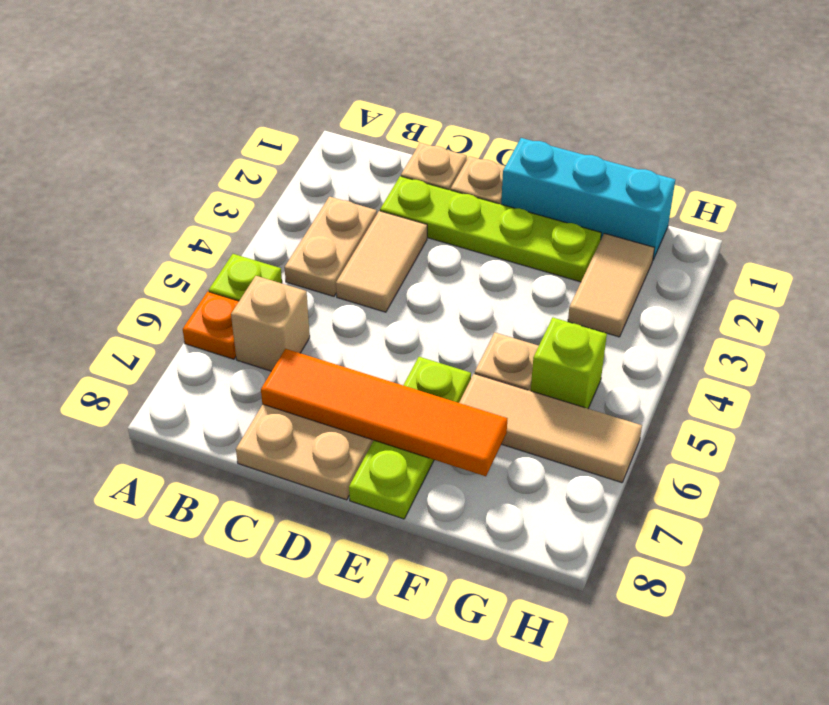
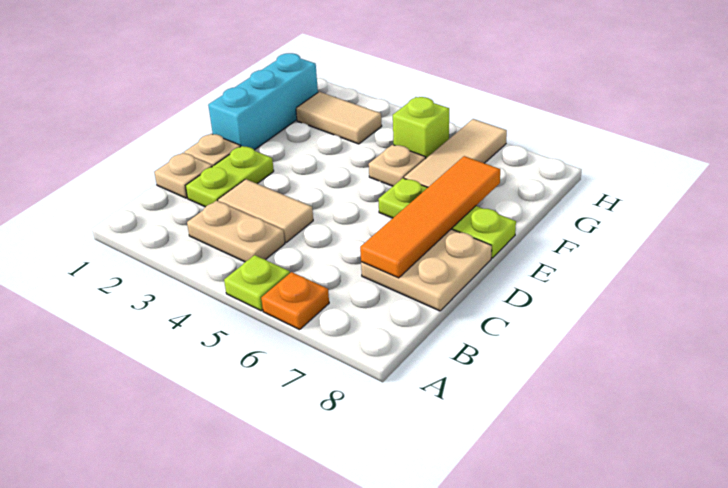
tan brick B6 level 1 -> none
lime plate C2:F2 level 1 -> lime plate C2:D2 level 1

